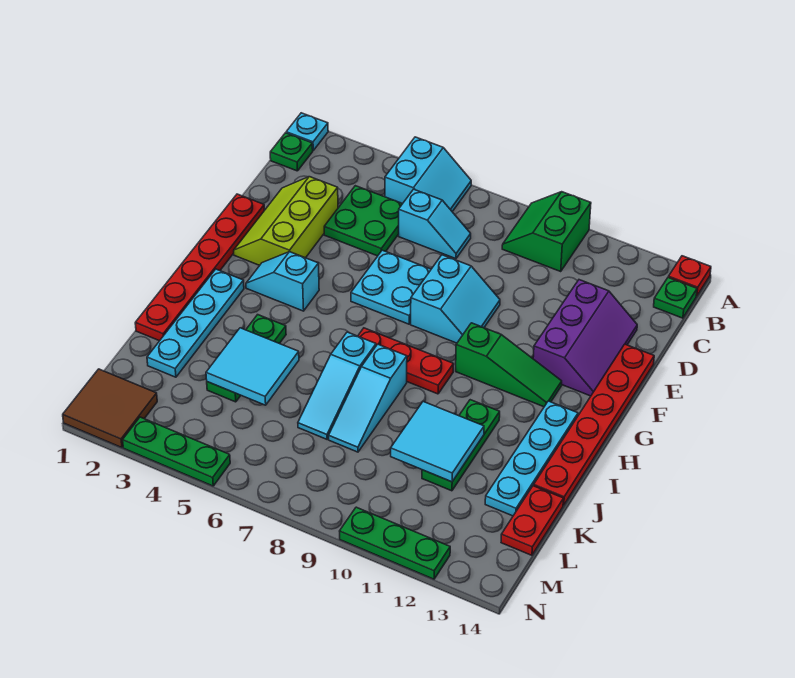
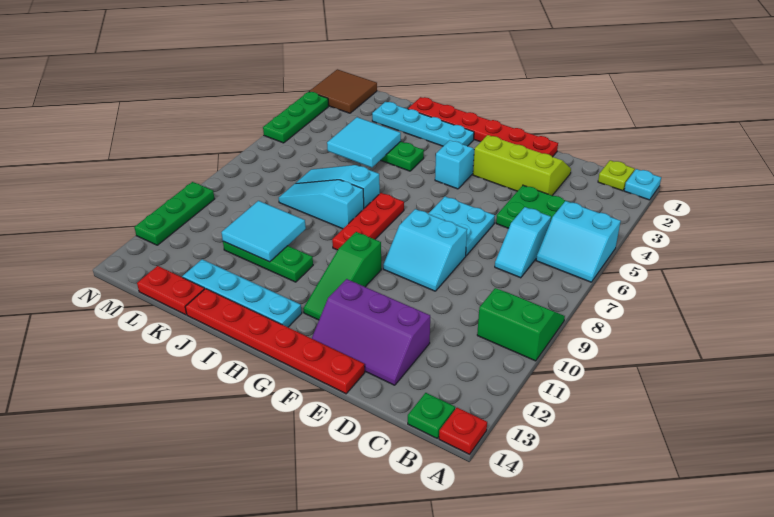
green plate B1 level 1 -> lime plate B1 level 1

